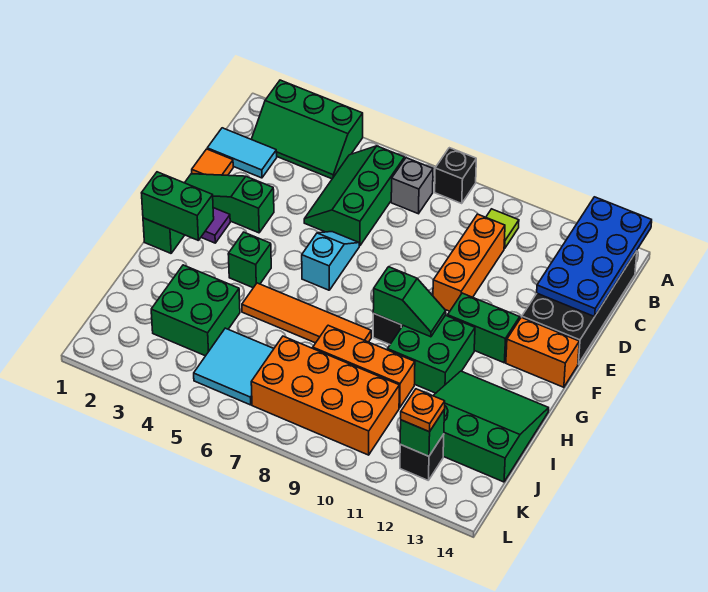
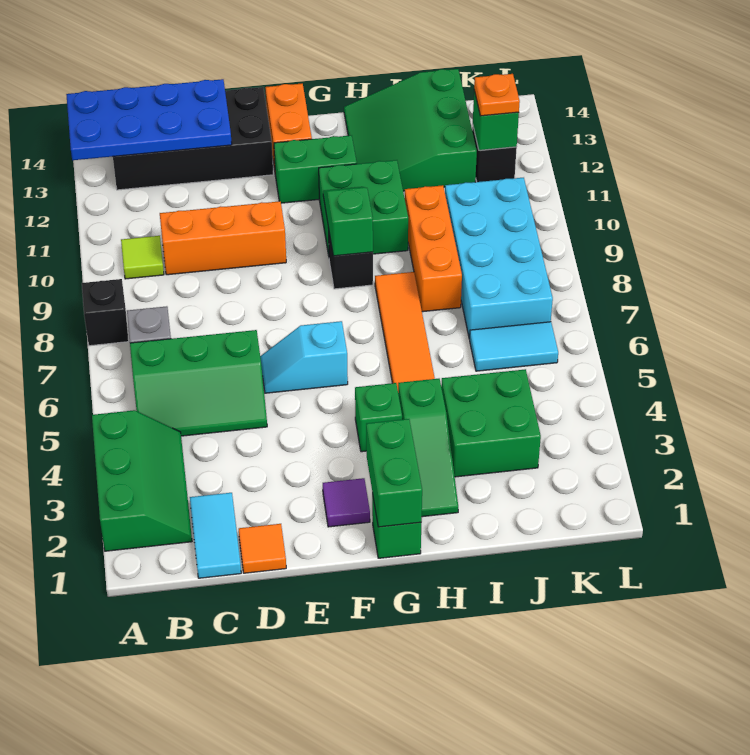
green slope E1:E3 level 1 top 3 -> green slope H2:H4 level 1 top 4
green brick F11:F12 level 1 -> green brick F12:G12 level 1
cyan tile J5:K6 level 1 -> cyan tile J6:K6 level 1
orange brick J7:K10 level 1 -> cyan brick J7:K10 level 1

